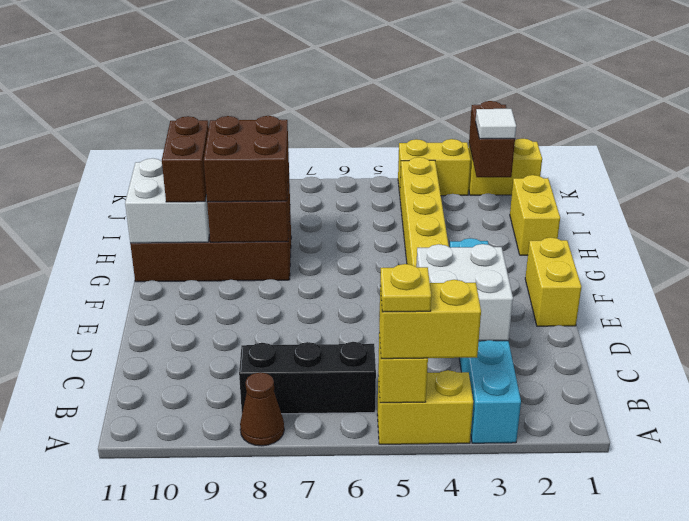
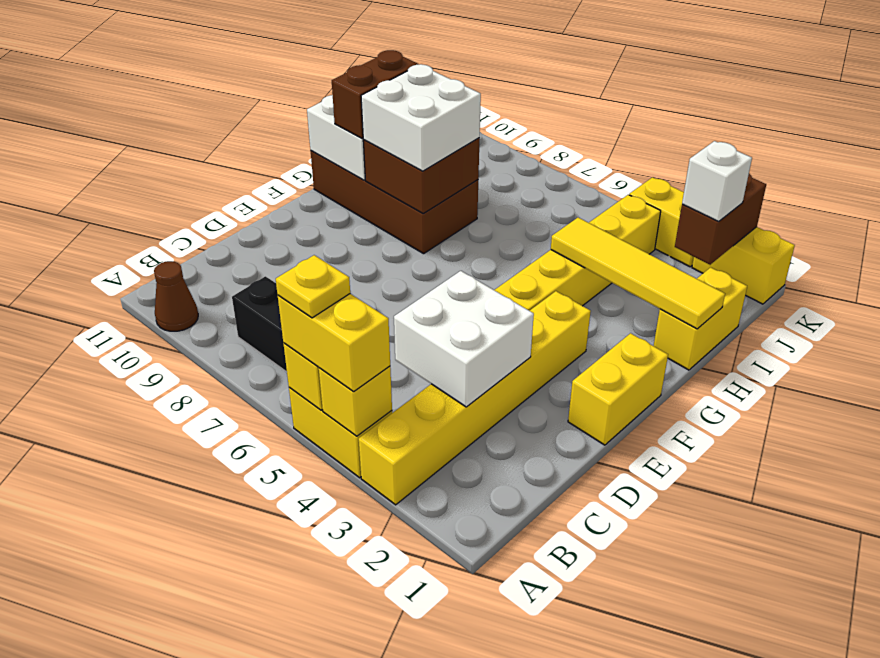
cyan brick A3:F3 level 1 -> yellow brick A3:F3 level 1
none -> yellow brick A4 level 2
brown cone A8 level 1 -> brown cone A10 level 1
brown brick G8:H9 level 3 -> white brick G8:H9 level 3
none -> yellow tile H1:H4 level 2
white tile J2 level 3 -> white brick J2 level 3

